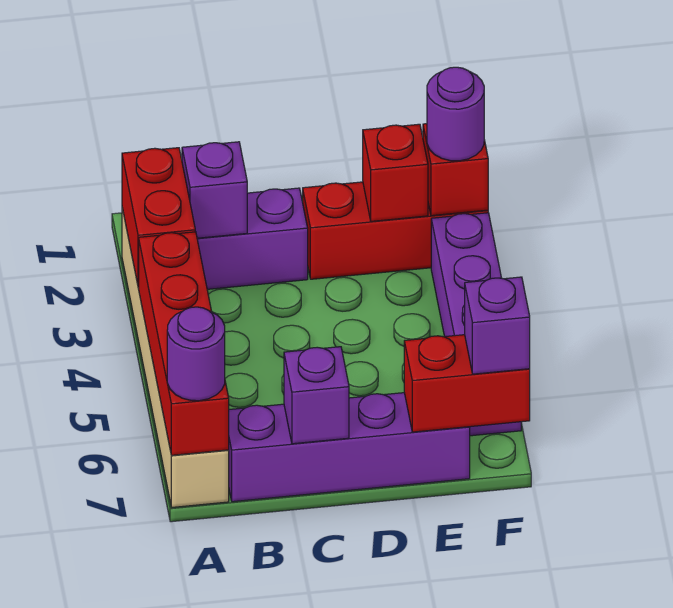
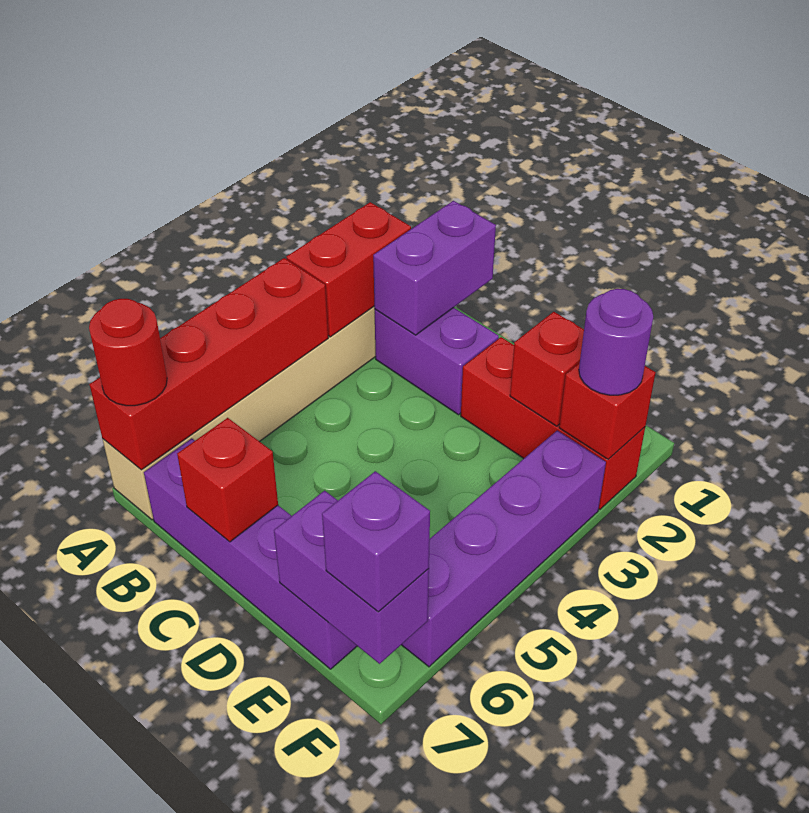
purple round brick A7 level 3 -> red round brick A7 level 3
purple brick B2 level 2 -> purple brick B1:B2 level 2
purple brick C7 level 2 -> red brick C7 level 2
red brick E7:F7 level 2 -> purple brick E7:F7 level 2

